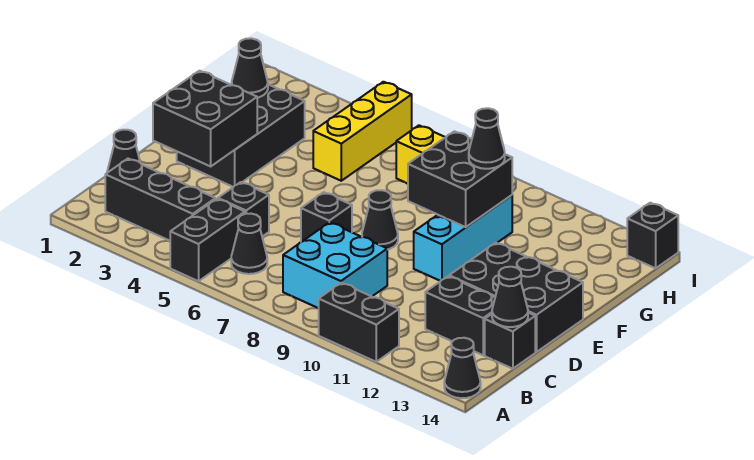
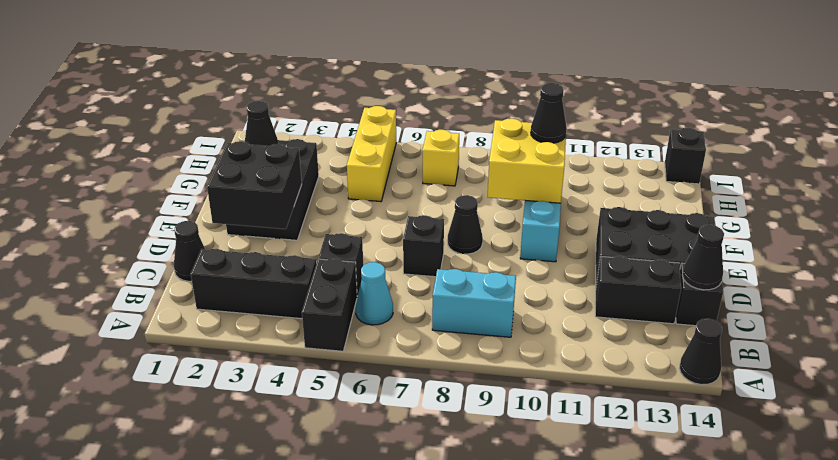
black brick A10:A11 level 1 -> none
black cone B6 level 1 -> cyan cone B6 level 1
cyan brick B8:C9 level 1 -> cyan brick B8:B9 level 1
black brick F9:G10 level 2 -> yellow brick F9:G10 level 2

